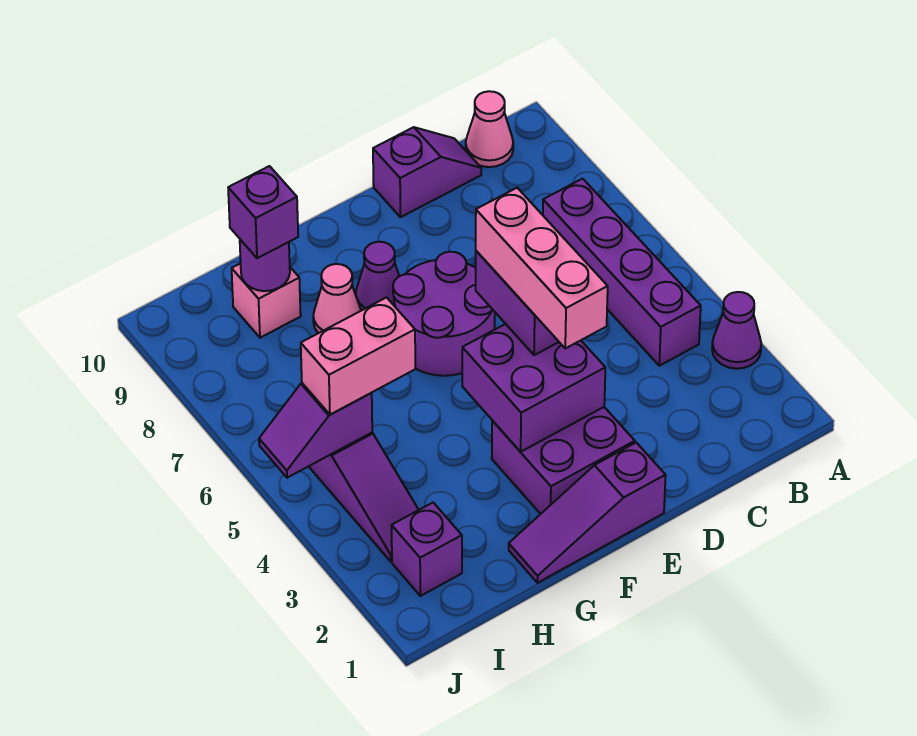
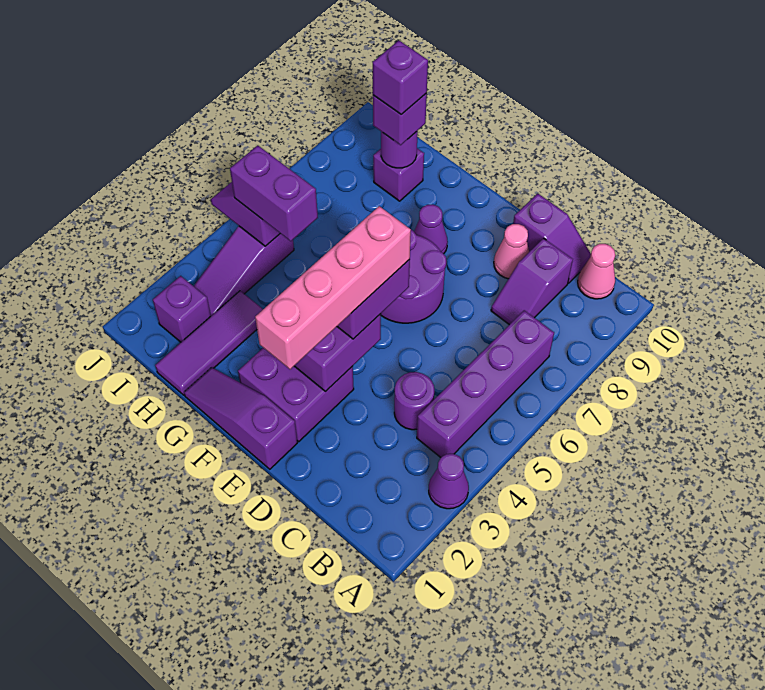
none -> purple round brick C4 level 1
none -> purple slope C8:C9 level 1 top 9
pink brick E3:E5 level 4 -> pink brick E2:E5 level 4
pink cone G8 level 1 -> pink cone D9 level 1
none -> purple tile H1:H3 level 1
pink brick H5:I5 level 3 -> purple brick H5:I5 level 3
pink brick H9 level 1 -> purple brick H9 level 1
none -> purple brick H9 level 4

